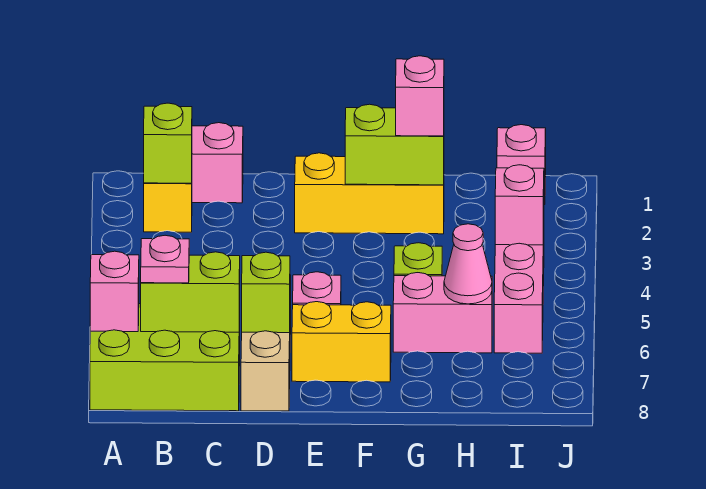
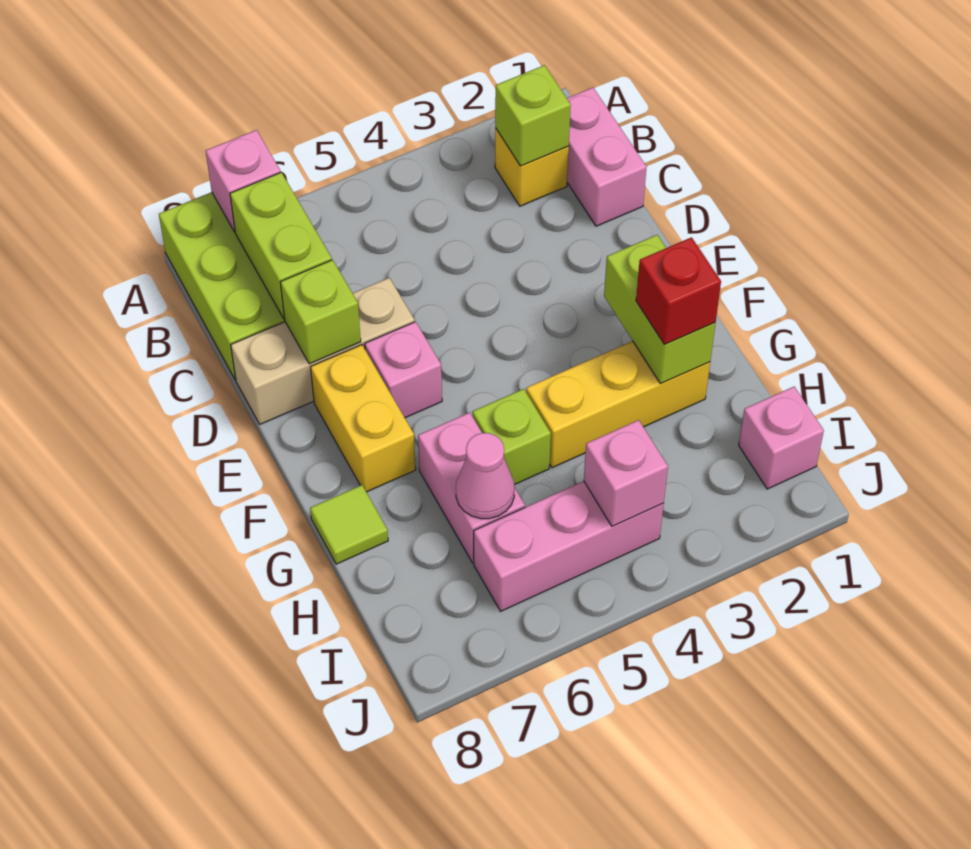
pink plate B7 level 3 -> none
yellow brick E2:G2 level 1 -> yellow brick G2:G4 level 1
pink brick G2 level 3 -> red brick G2 level 3
none -> lime tile G8 level 1

